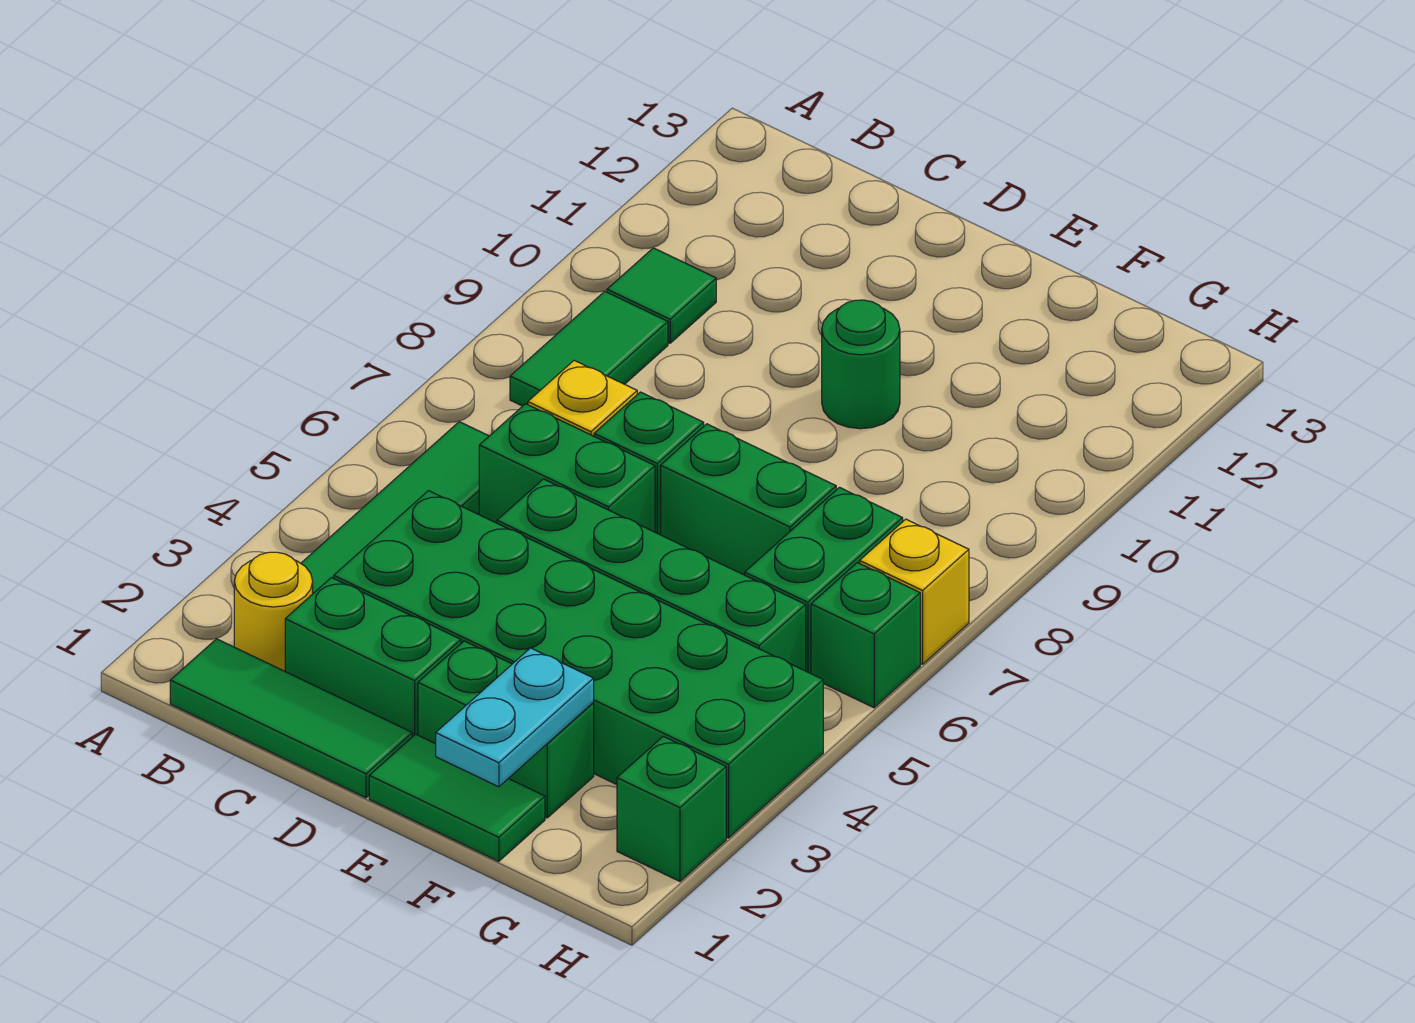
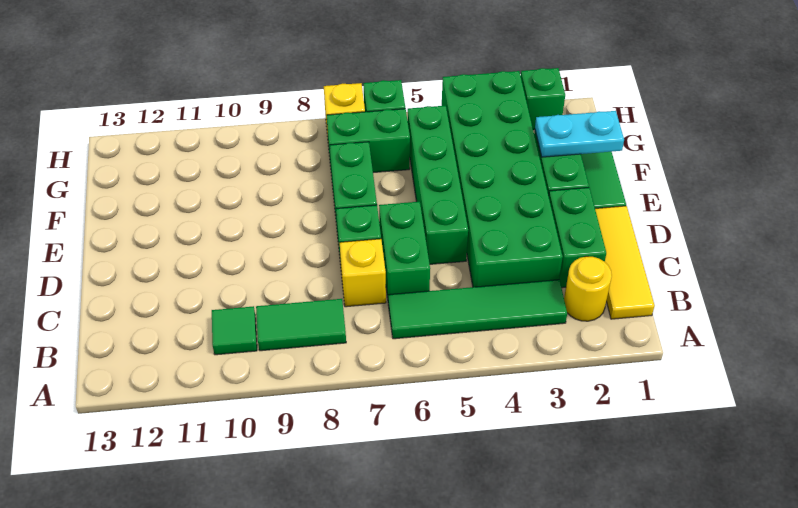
green tile B1:D1 level 1 -> yellow tile B1:D1 level 1
green round brick E10 level 1 -> none

